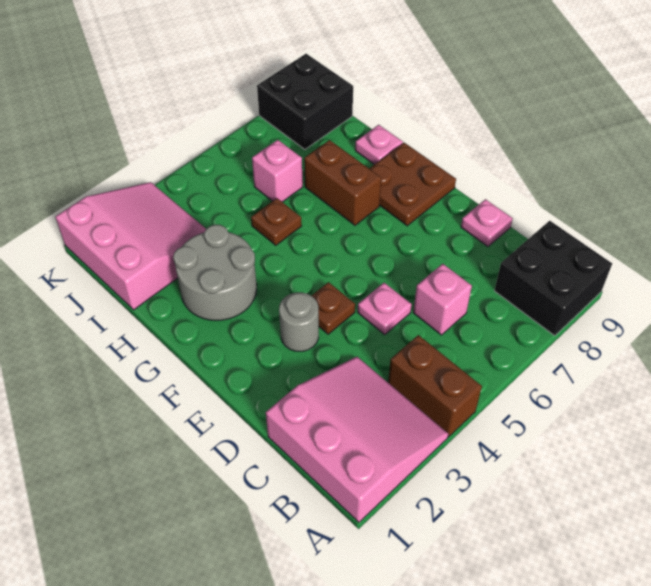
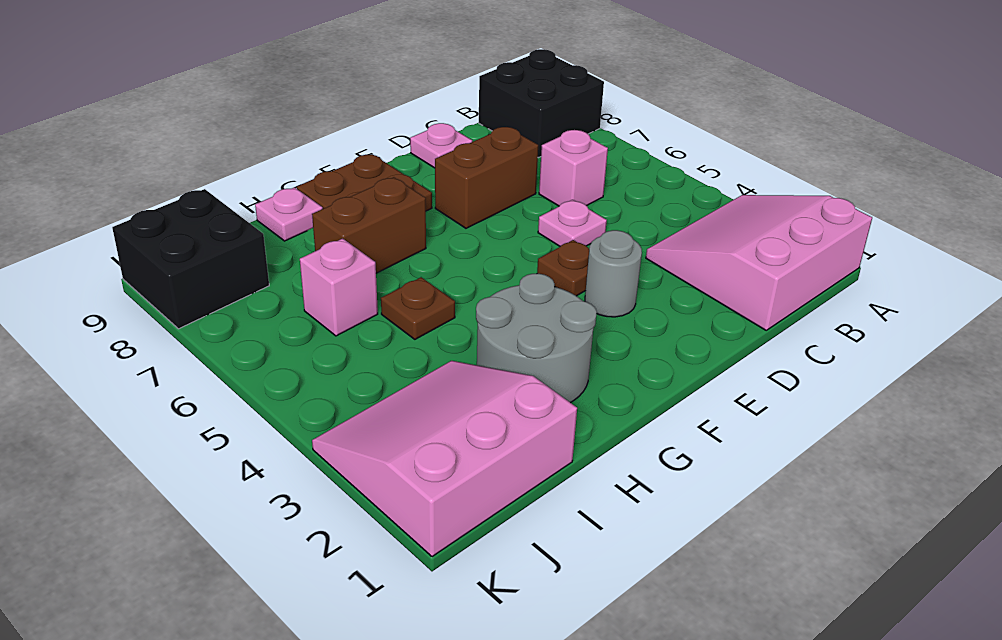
brown brick A4:B4 level 1 -> brown brick D7:E7 level 1

